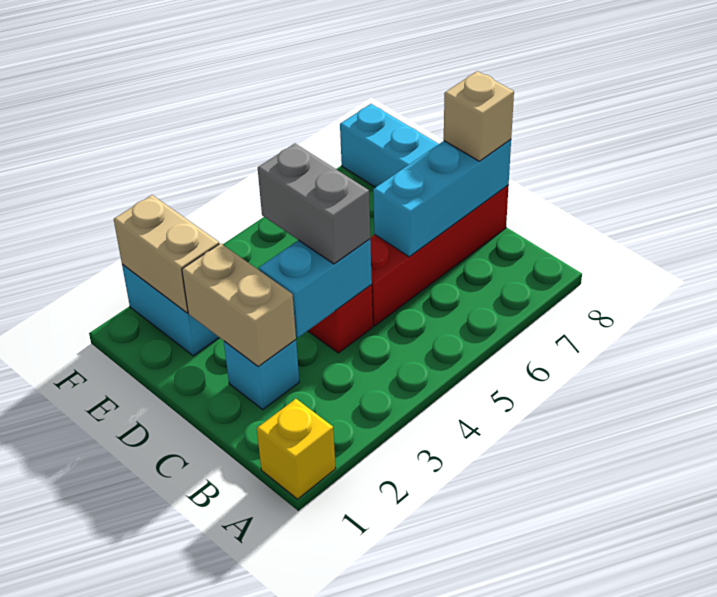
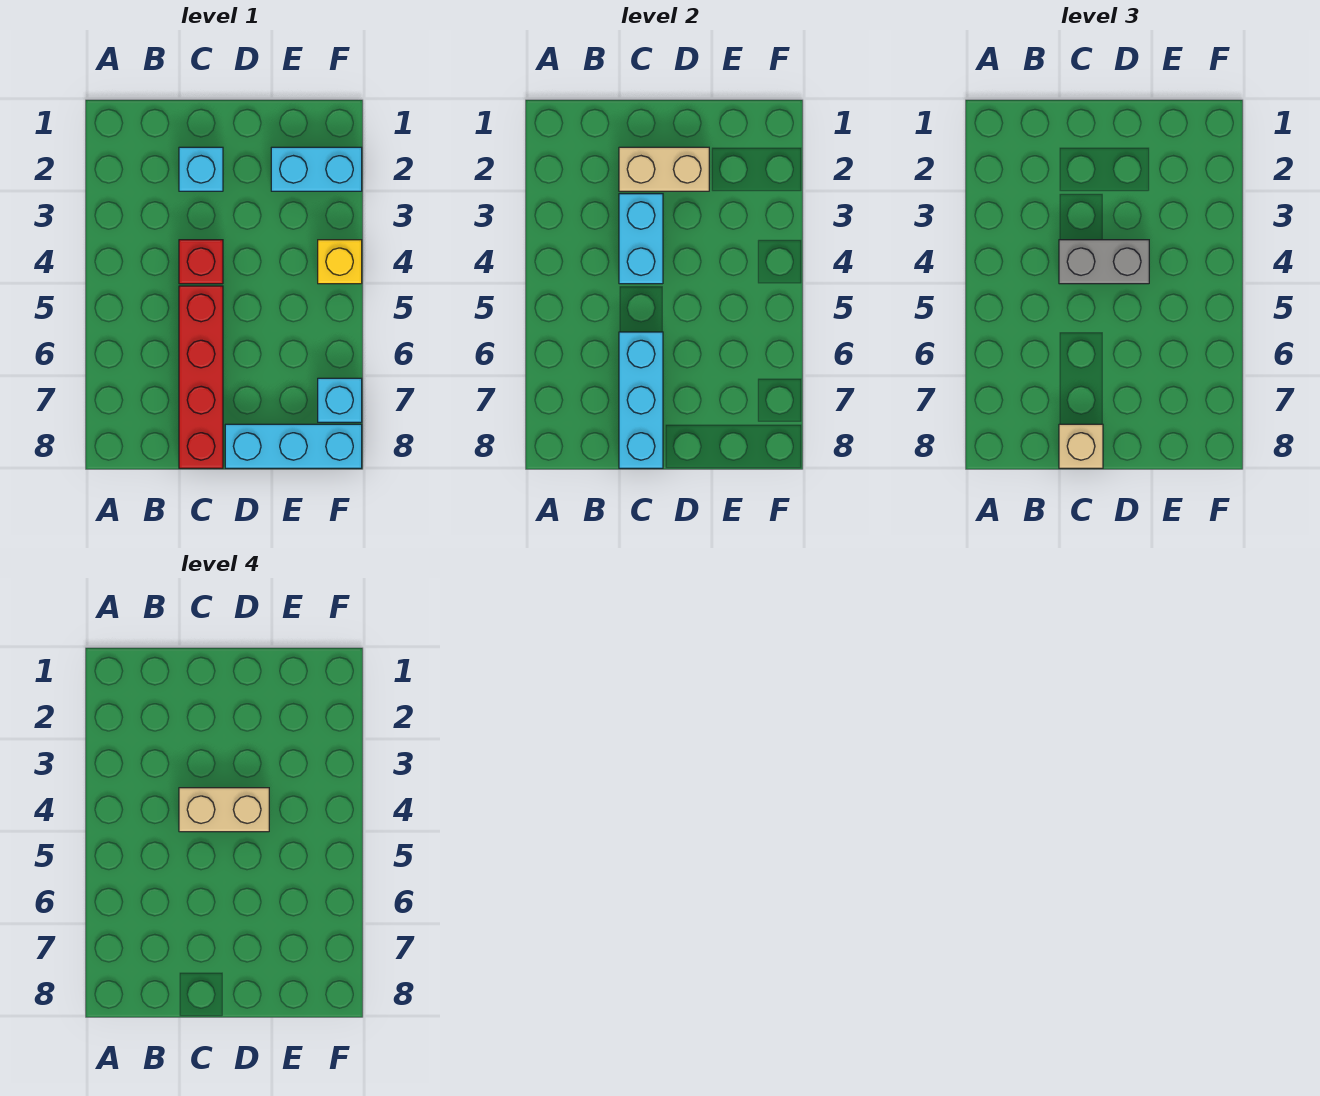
yellow brick A1 level 1 -> yellow brick F4 level 1
tan brick E2:F2 level 2 -> tan brick C4:D4 level 4
none -> cyan brick F7 level 1

